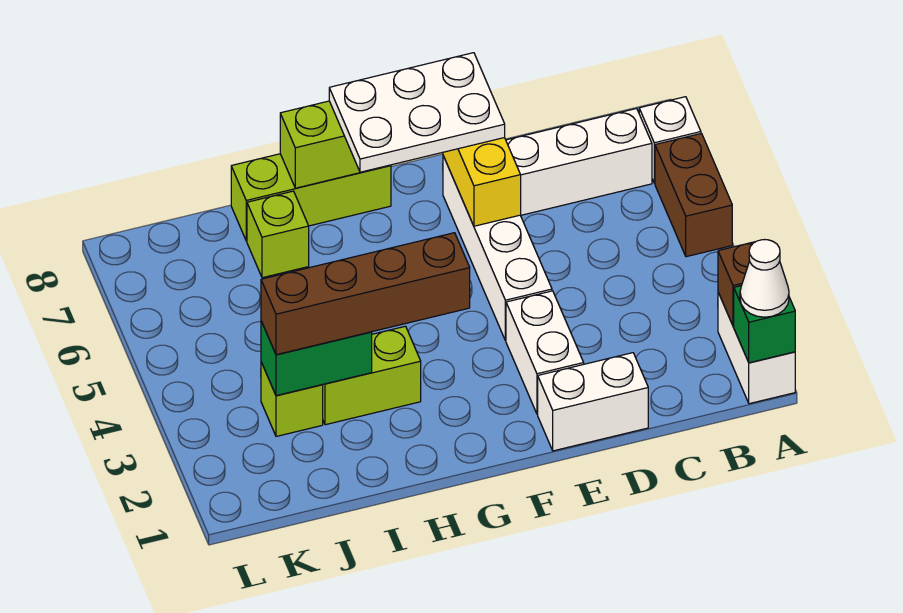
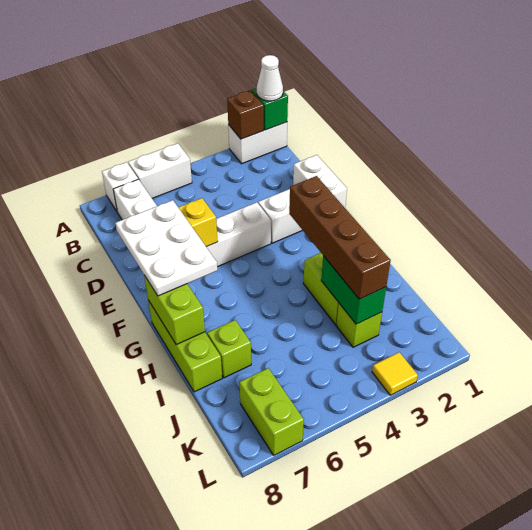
brown brick A5:A6 level 1 -> white brick A5:A6 level 1
none -> lime brick K7:L7 level 1
none -> yellow tile L3 level 1

